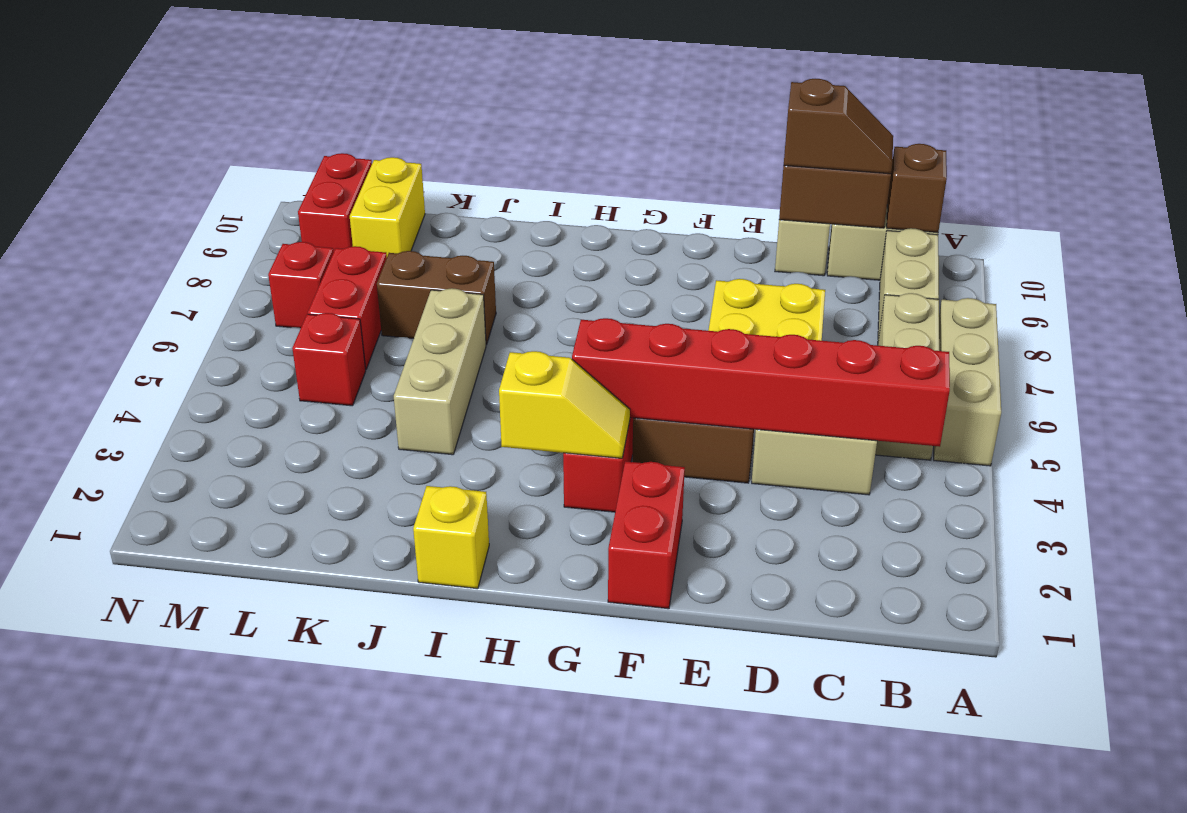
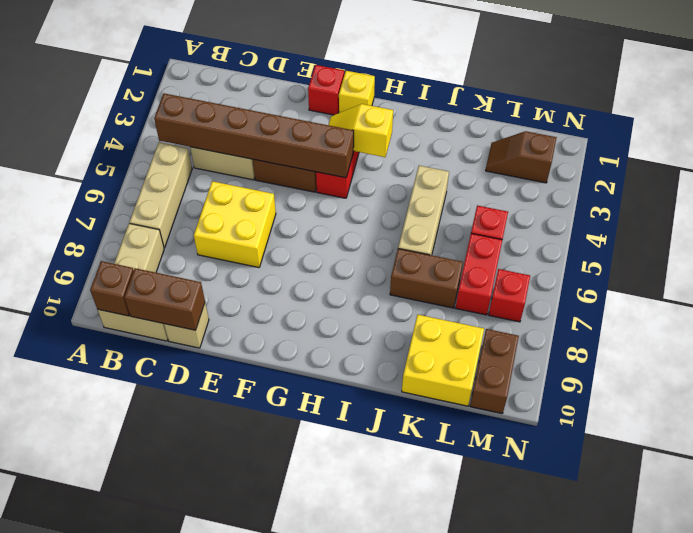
tan brick A5:A7 level 1 -> none
red brick B4:G4 level 2 -> brown brick B4:G4 level 2
brown slope C10:D10 level 3 top D -> brown slope L2:M2 level 1 top M
red brick F1:F2 level 1 -> red brick F1 level 1
yellow brick I1 level 1 -> yellow brick G1 level 1
yellow brick L9:L10 level 1 -> yellow brick K9:L10 level 1
red brick M9:M10 level 1 -> brown brick M9:M10 level 1

